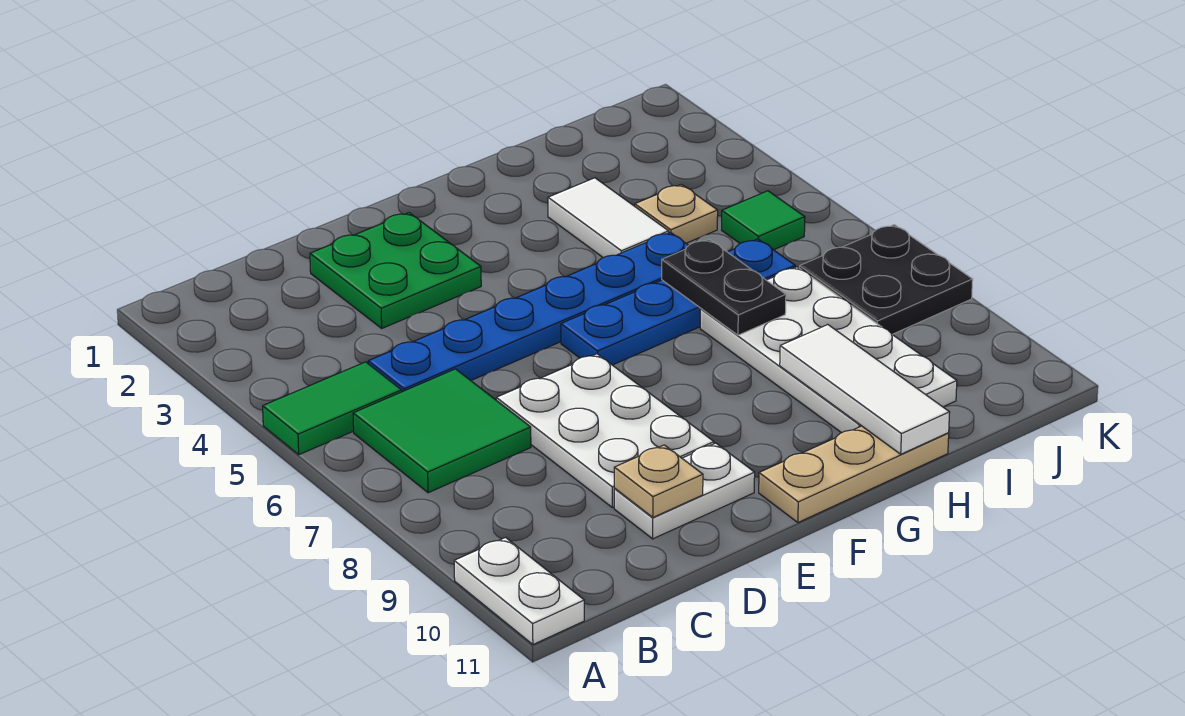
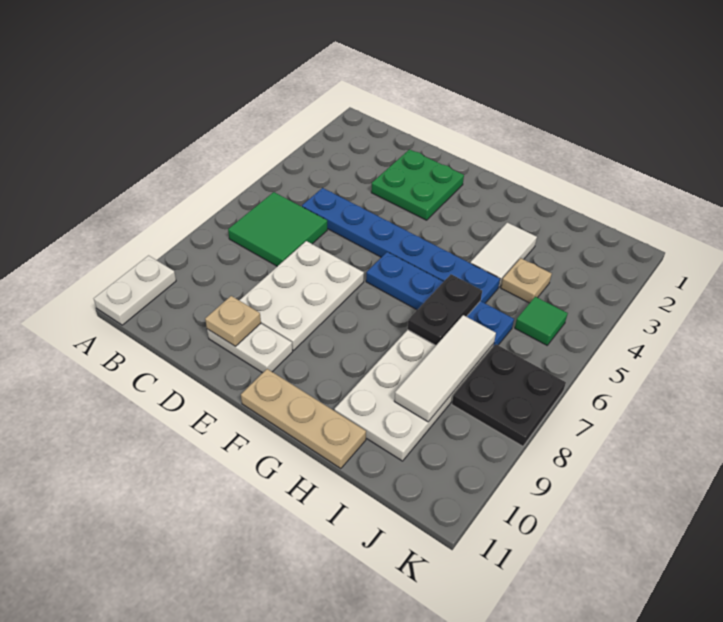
green tile A5:B5 level 1 -> none
white tile H9:H11 level 2 -> white tile I7:I9 level 2

